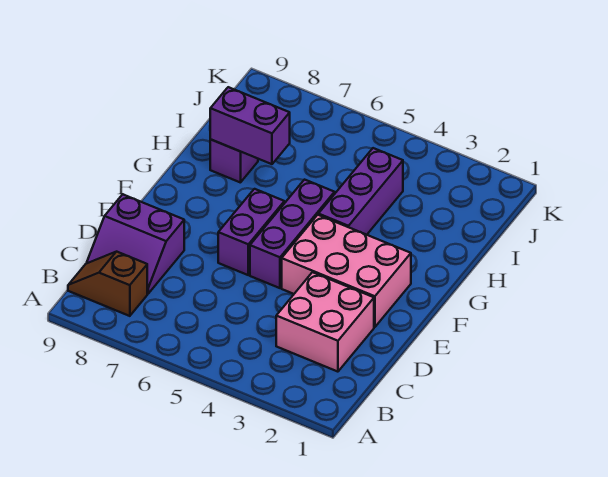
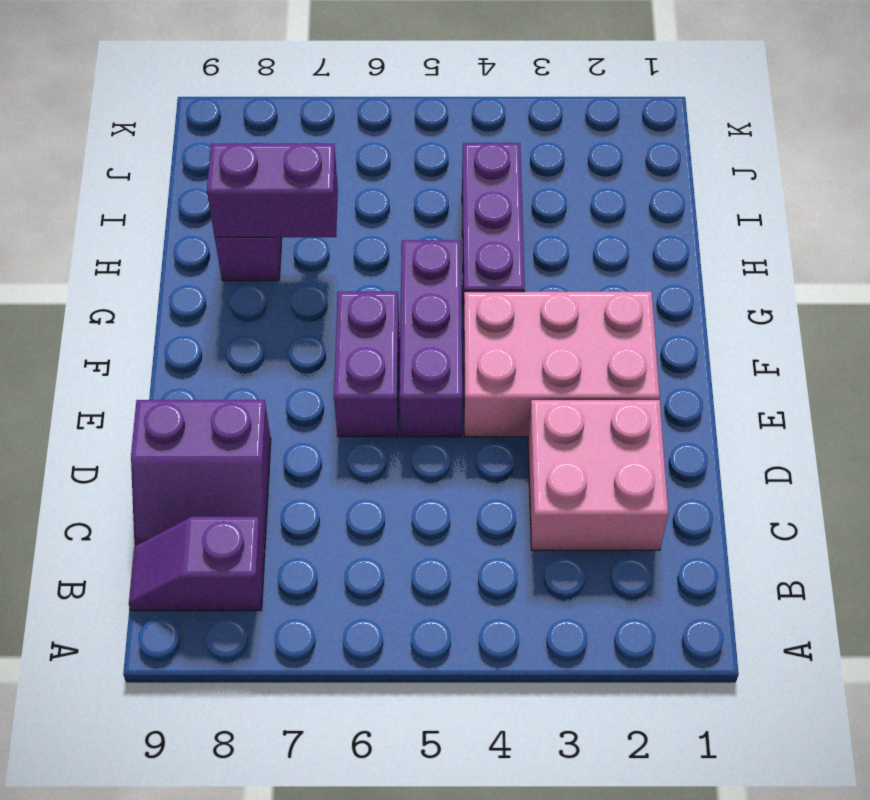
brown slope B8:B9 level 1 top 8 -> purple slope B8:B9 level 1 top 8

